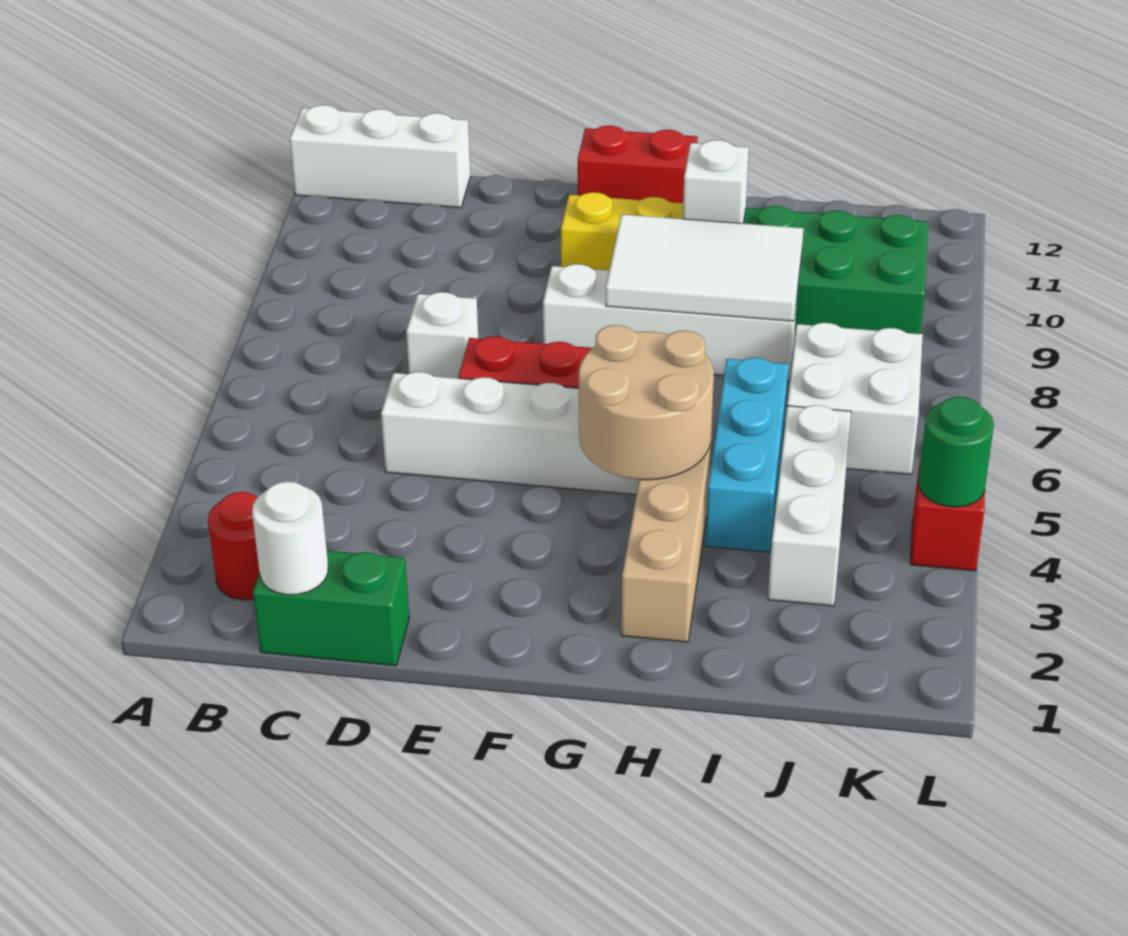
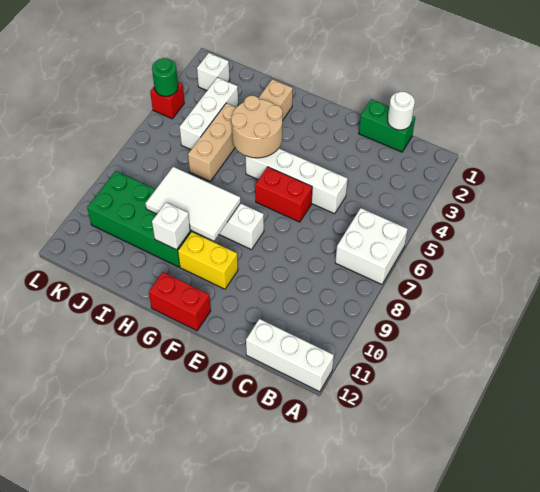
red round brick B2 level 1 -> none
white brick D7 level 1 -> white brick K2 level 1
cyan brick I4:I6 level 1 -> tan brick I4:I6 level 1
white brick J6:K7 level 1 -> white brick A6:B7 level 1

